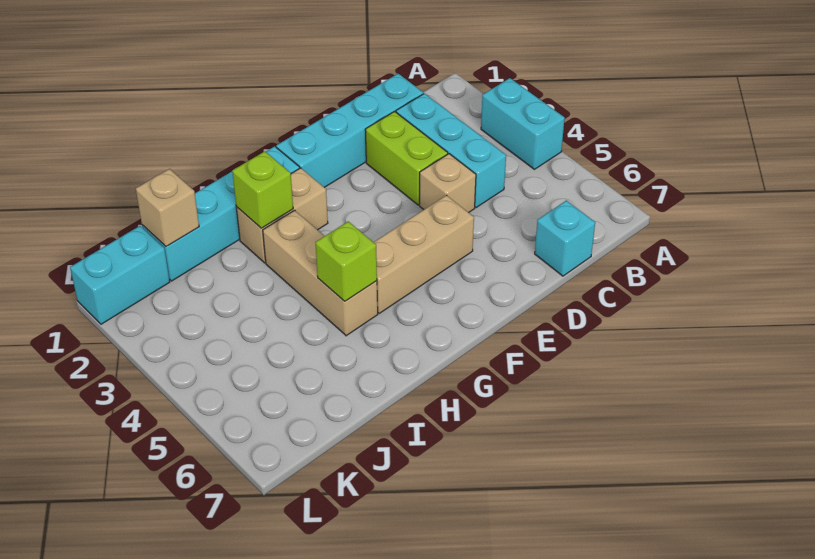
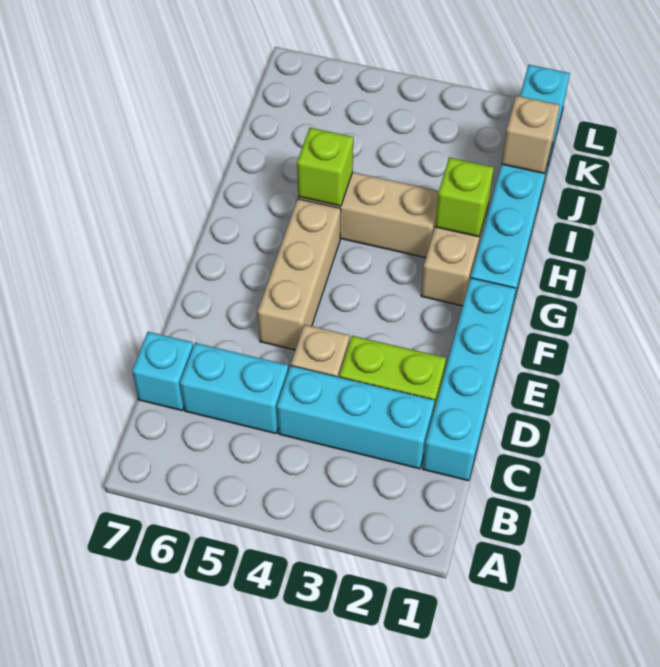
cyan brick A3:A4 level 1 -> cyan brick C5:C6 level 1

